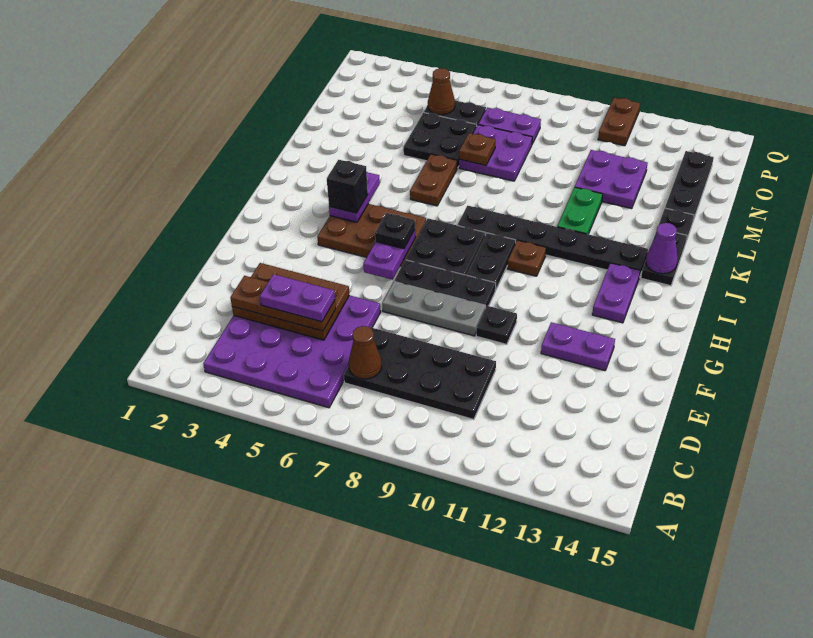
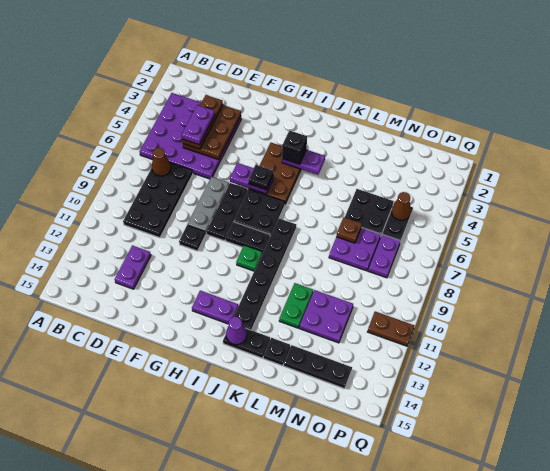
purple plate F12:F13 level 1 -> purple plate D12:D13 level 1
brown plate I10 level 1 -> green plate I10 level 1
brown plate K6:L6 level 1 -> none
green plate K11:L11 level 1 -> green plate L11:L12 level 1

